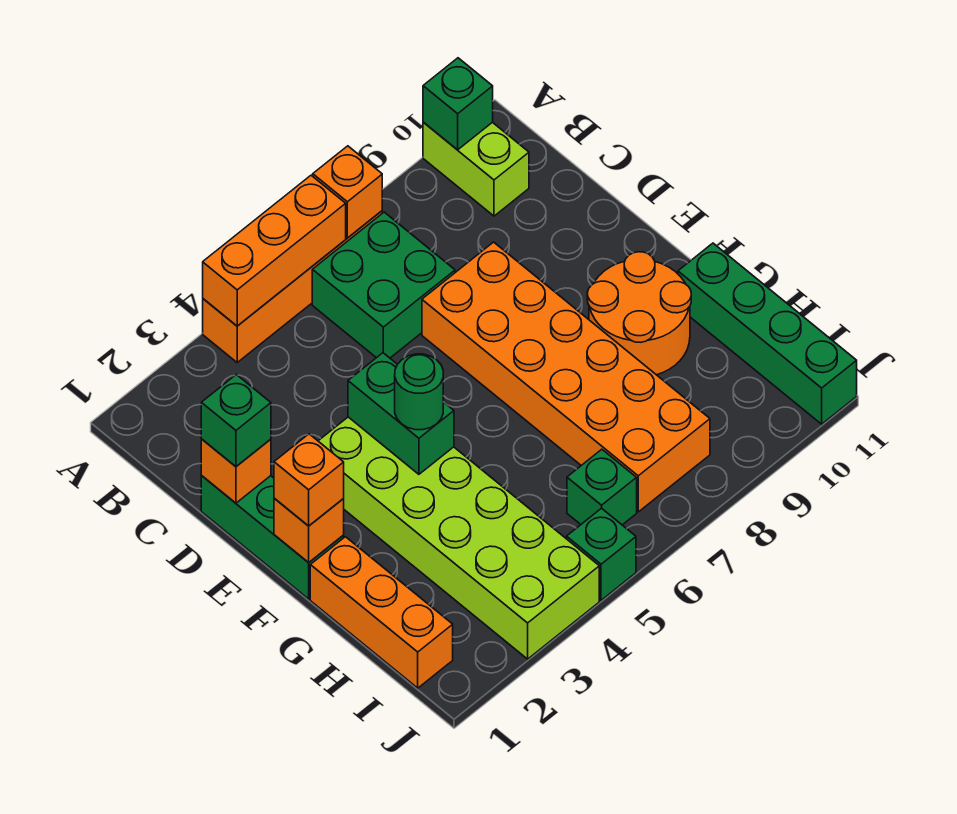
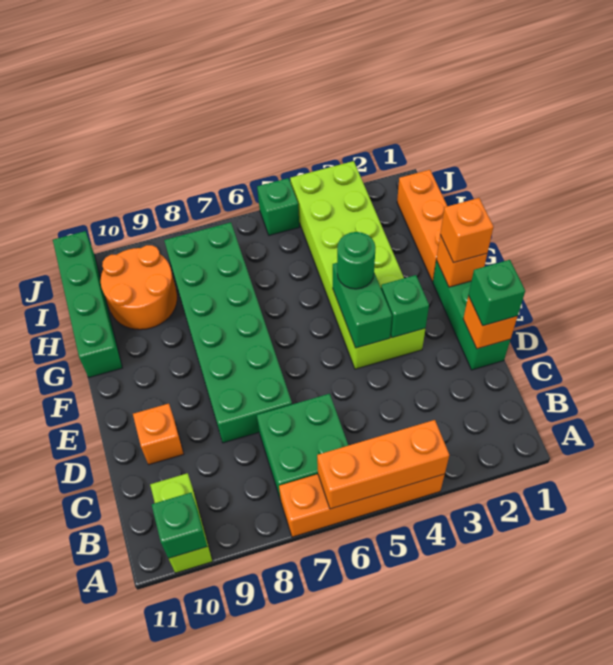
orange brick A7 level 2 -> orange brick D10 level 1
orange brick D7:I8 level 1 -> green brick D7:I8 level 1
orange round brick F9:G10 level 1 -> orange round brick H9:I10 level 1
green brick I6 level 1 -> green brick E3 level 2

